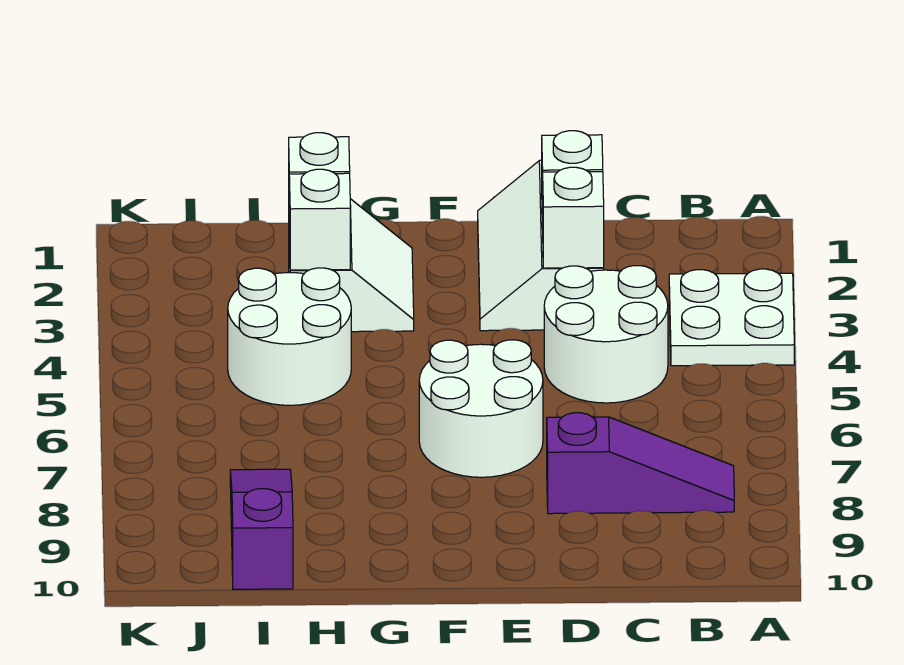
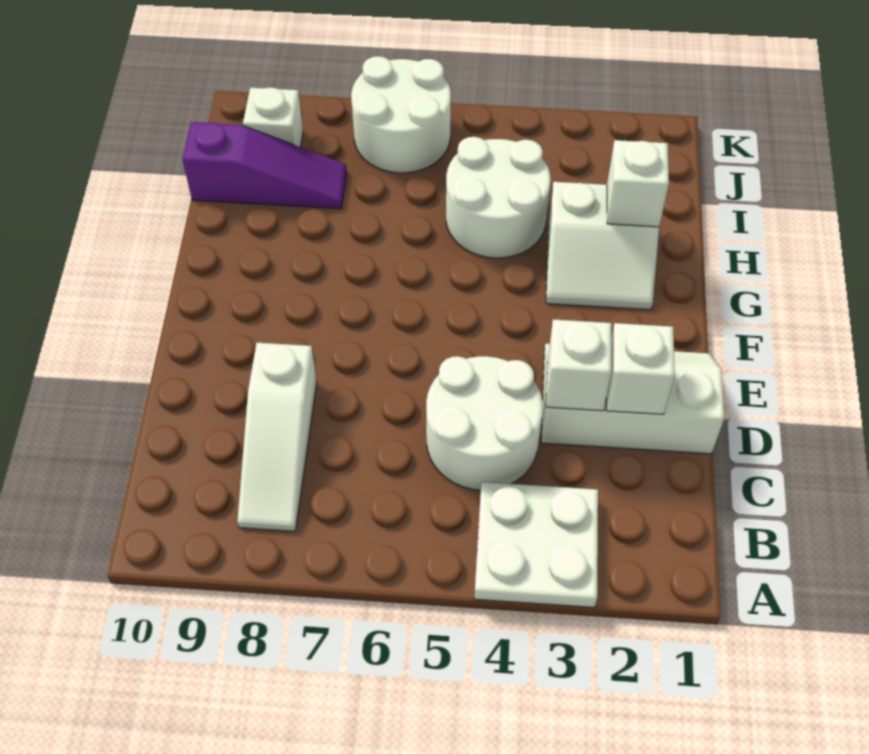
purple slope B8:D8 level 1 top D -> white slope B8:D8 level 1 top D
white round brick E6:F7 level 1 -> white round brick J6:K7 level 1
white brick H3 level 2 -> white brick J9 level 1

